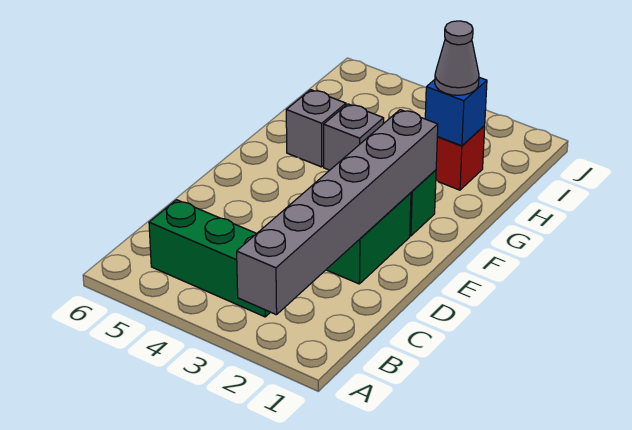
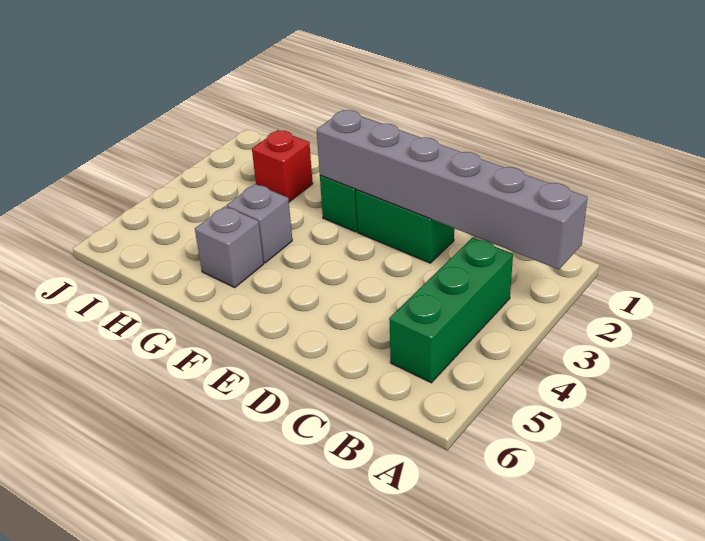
blue brick H2 level 2 -> none
grey cone H2 level 3 -> none

